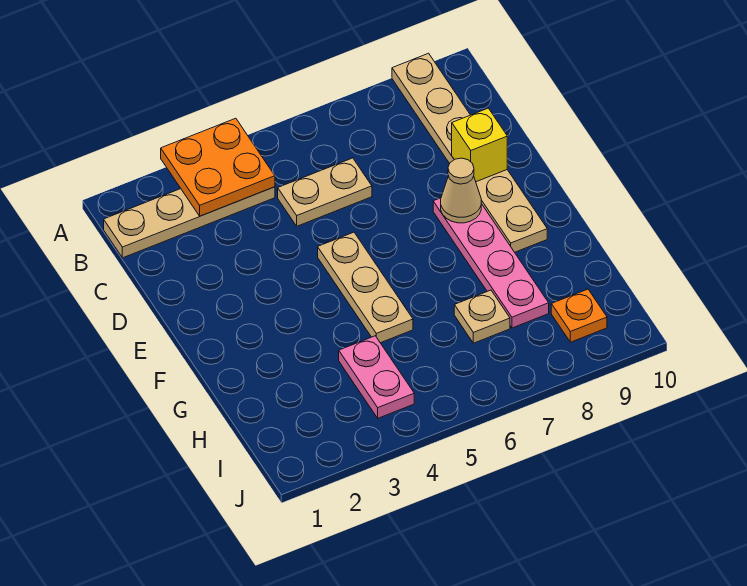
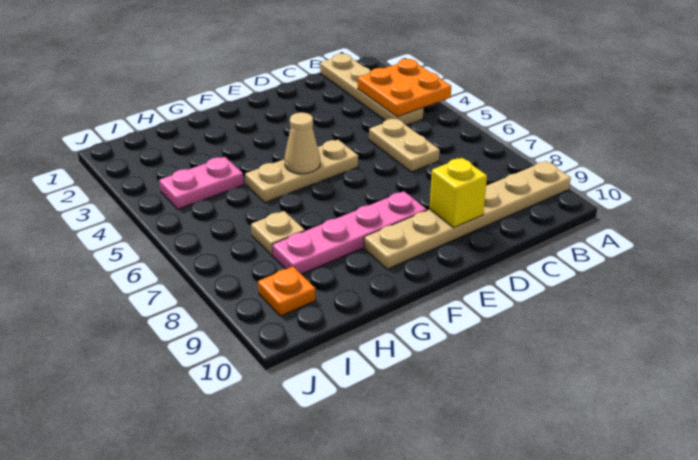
tan cone E8 level 2 -> tan cone F5 level 2

